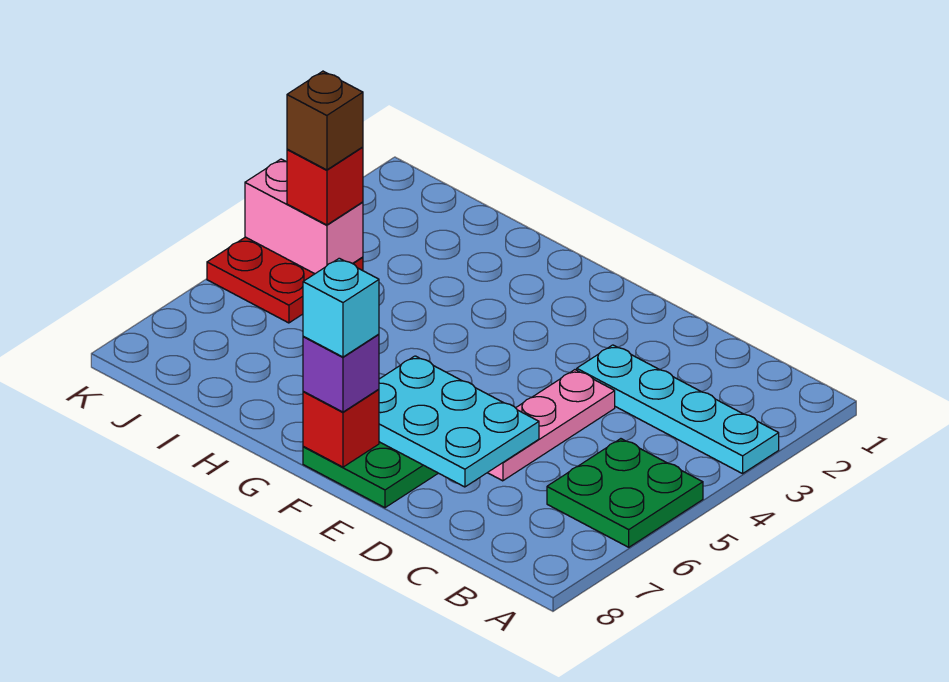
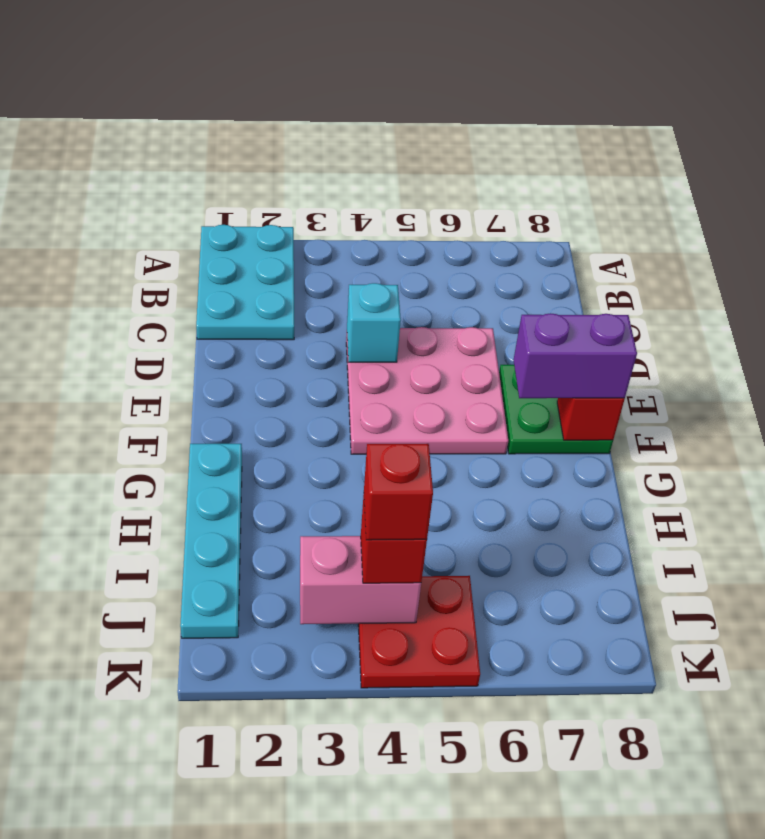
cyan plate A3:D3 level 1 -> cyan plate G1:J1 level 1
green plate A5:B6 level 1 -> none
pink plate D4:D6 level 1 -> pink plate D4:F6 level 1
cyan plate D6:F7 level 2 -> cyan plate A1:C2 level 1
purple brick F8 level 3 -> purple brick F7:F8 level 3
cyan brick F8 level 4 -> cyan brick D4 level 2
pink brick J4:K4 level 2 -> pink brick J3:J4 level 2
brown brick J4 level 4 -> red brick J4 level 4

